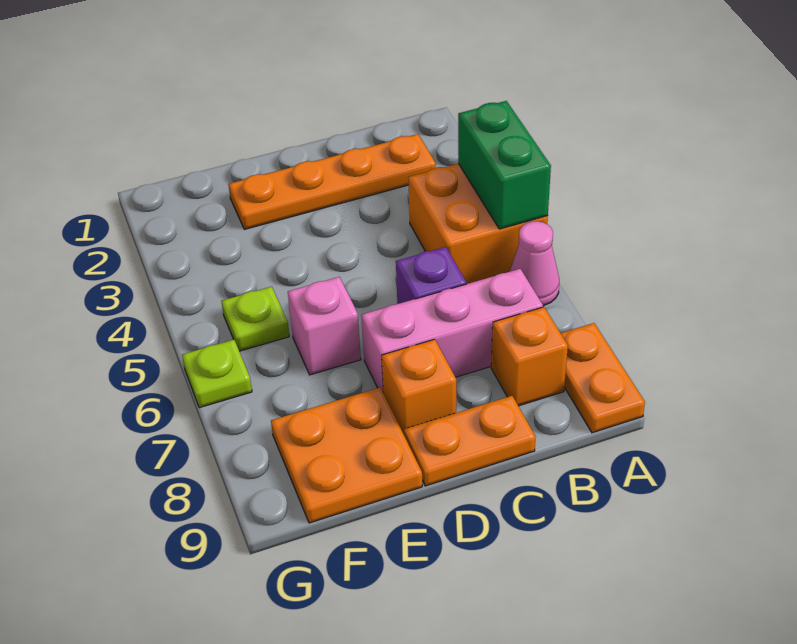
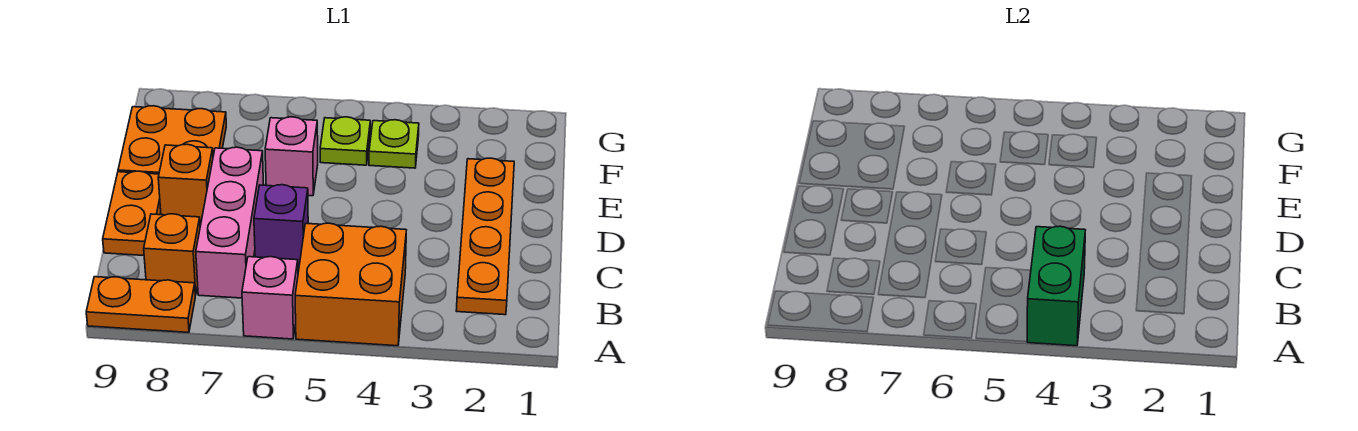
green brick A4:A5 level 2 -> green brick A4:B4 level 2
pink cone A6 level 1 -> pink brick A6 level 1
lime plate G6 level 1 -> lime plate F4 level 1

